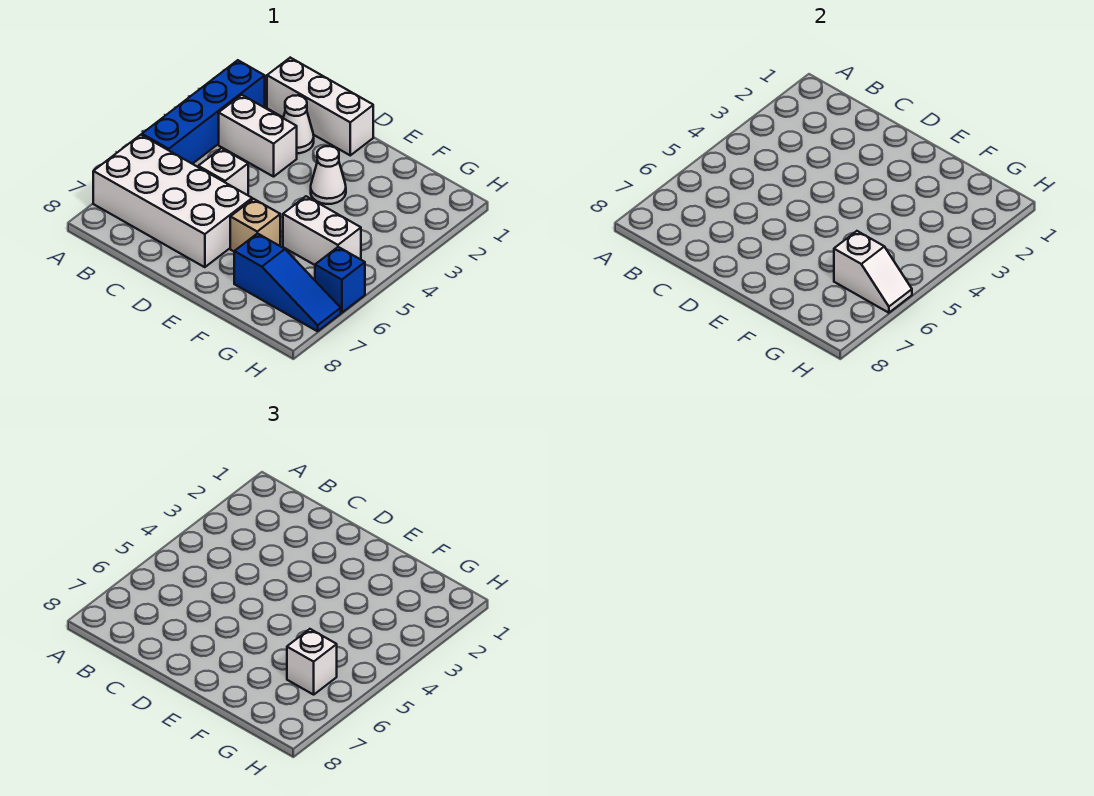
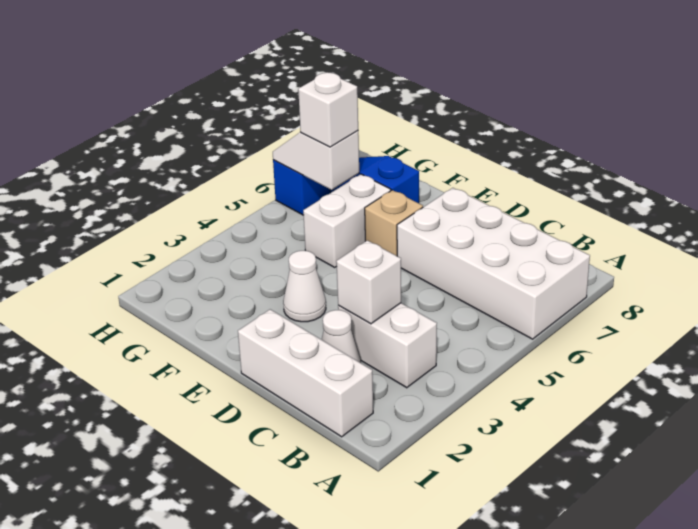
blue brick A2:A5 level 1 -> none
white brick C5 level 1 -> white brick C3 level 2
white brick F5:G5 level 1 -> white brick F5:F6 level 1

